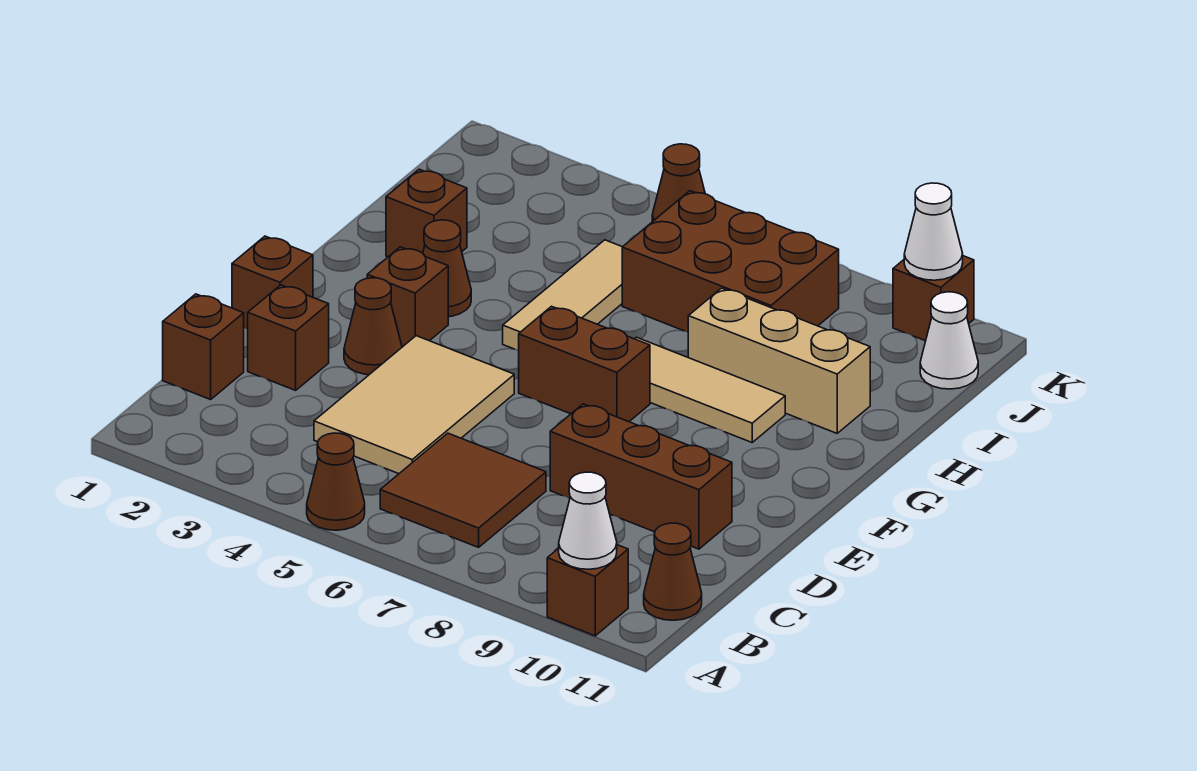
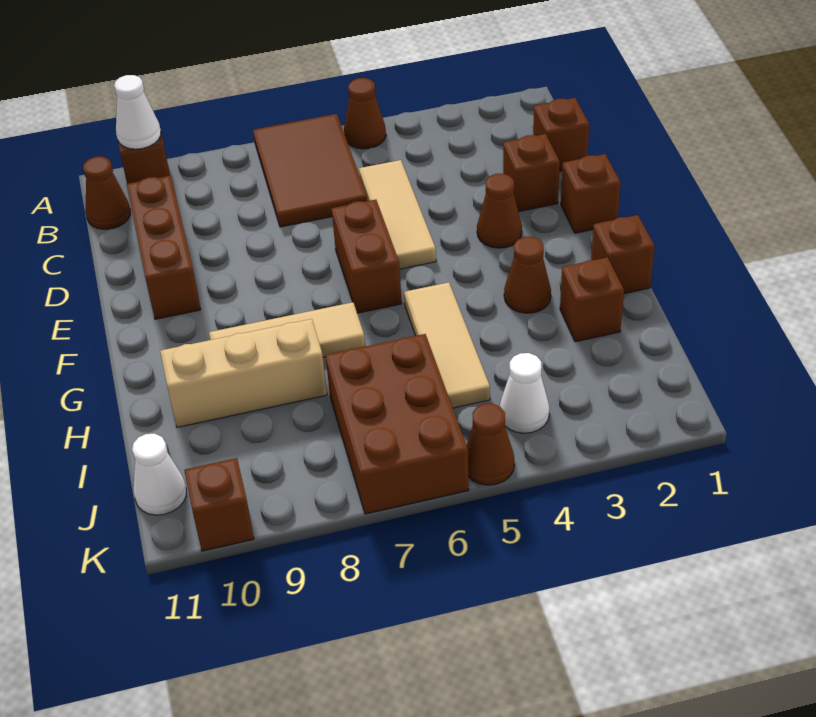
brown tile B6:C7 level 1 -> brown tile A6:C7 level 1
tan tile C4:E5 level 1 -> tan tile C5:E5 level 1
brown brick D8:D10 level 1 -> brown brick C10:E10 level 1
brown brick F3 level 1 -> brown brick G1 level 1
brown brick F6:F7 level 1 -> brown brick E6:F6 level 1
brown brick I6:J8 level 1 -> brown brick I6:K7 level 1
white cone K10 level 2 -> white cone J4 level 1

